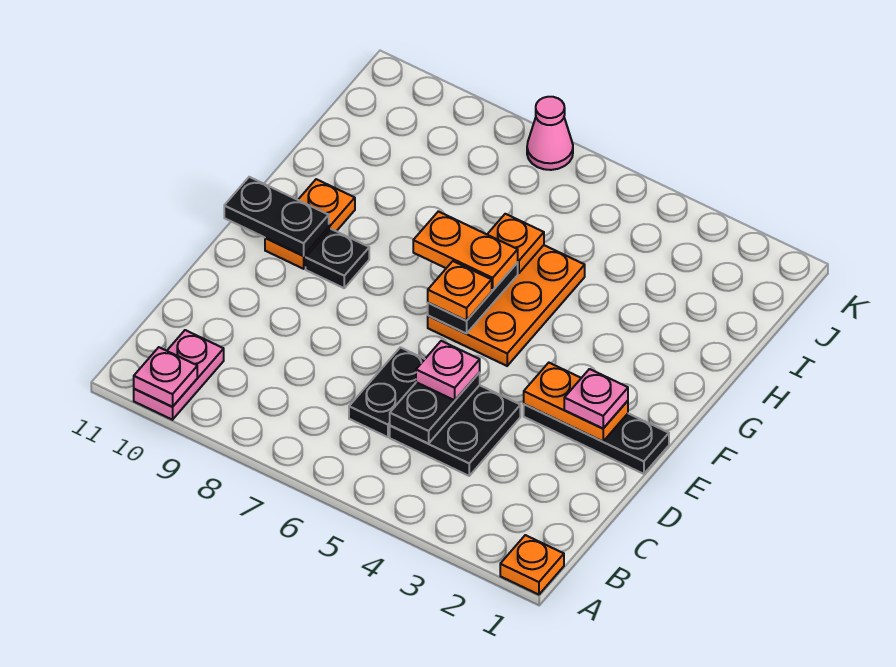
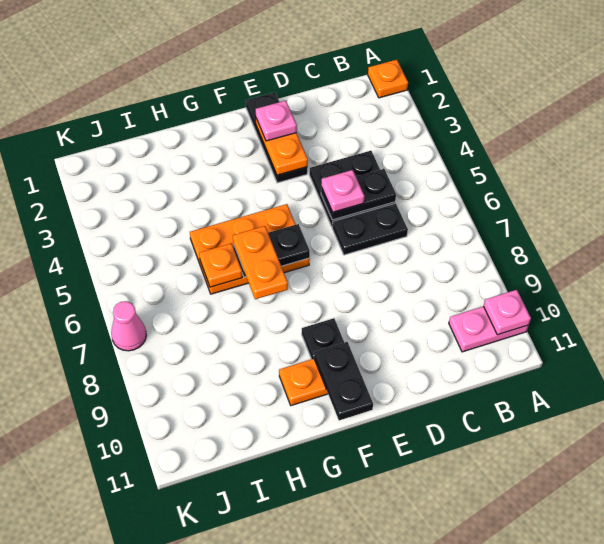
orange plate F6 level 3 -> none

